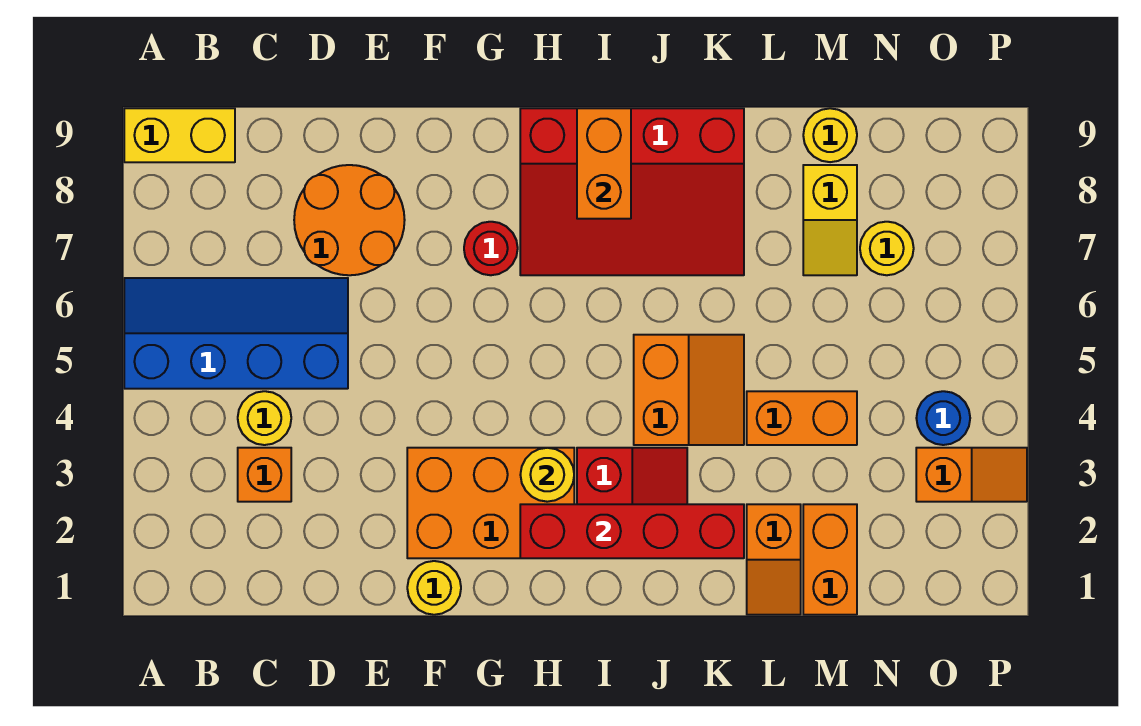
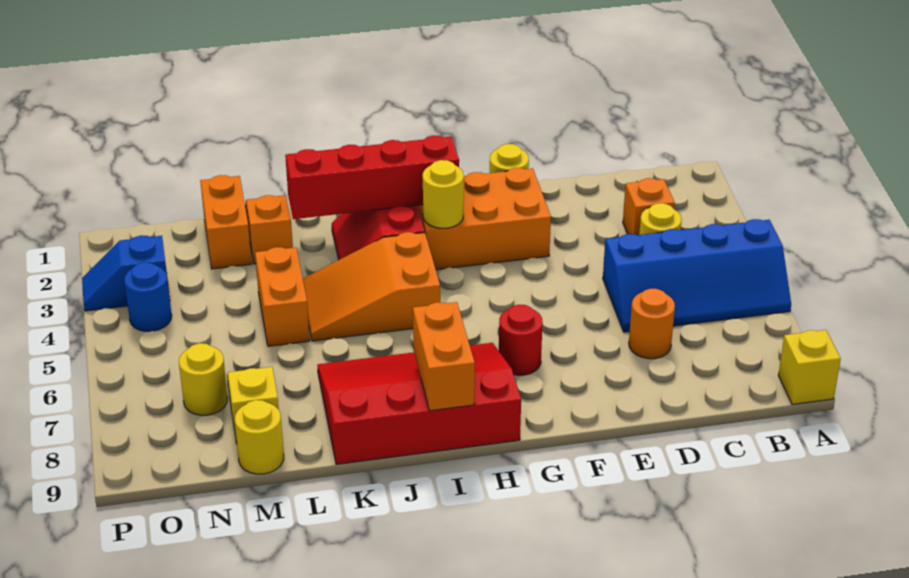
yellow brick A9:B9 level 1 -> yellow brick A9 level 1
orange round brick D7:E8 level 1 -> orange round brick D7 level 1
orange slope J4:K5 level 1 top J -> orange slope I4:K5 level 1 top I
orange brick L4:M4 level 1 -> orange brick L4:L5 level 1
orange slope O3:P3 level 1 top O -> blue slope O3:P3 level 1 top O

